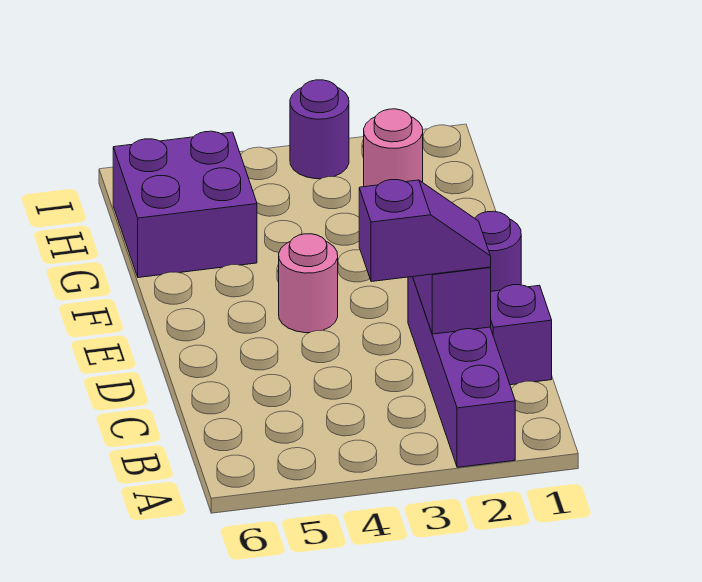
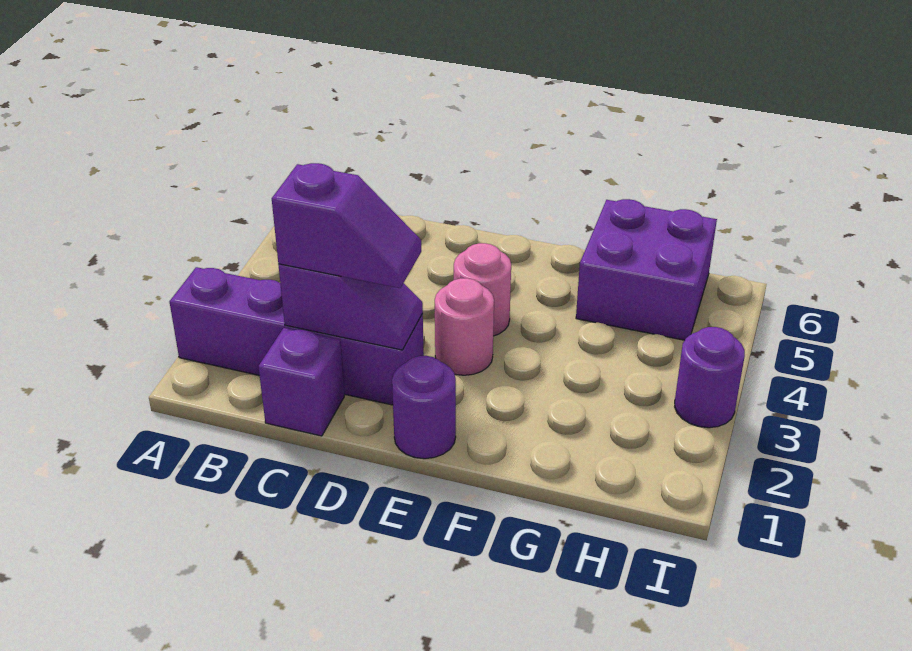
purple slope C2:C3 level 3 top 3 -> purple slope C2:D2 level 3 top C
pink round brick H2 level 1 -> pink round brick E3 level 1

